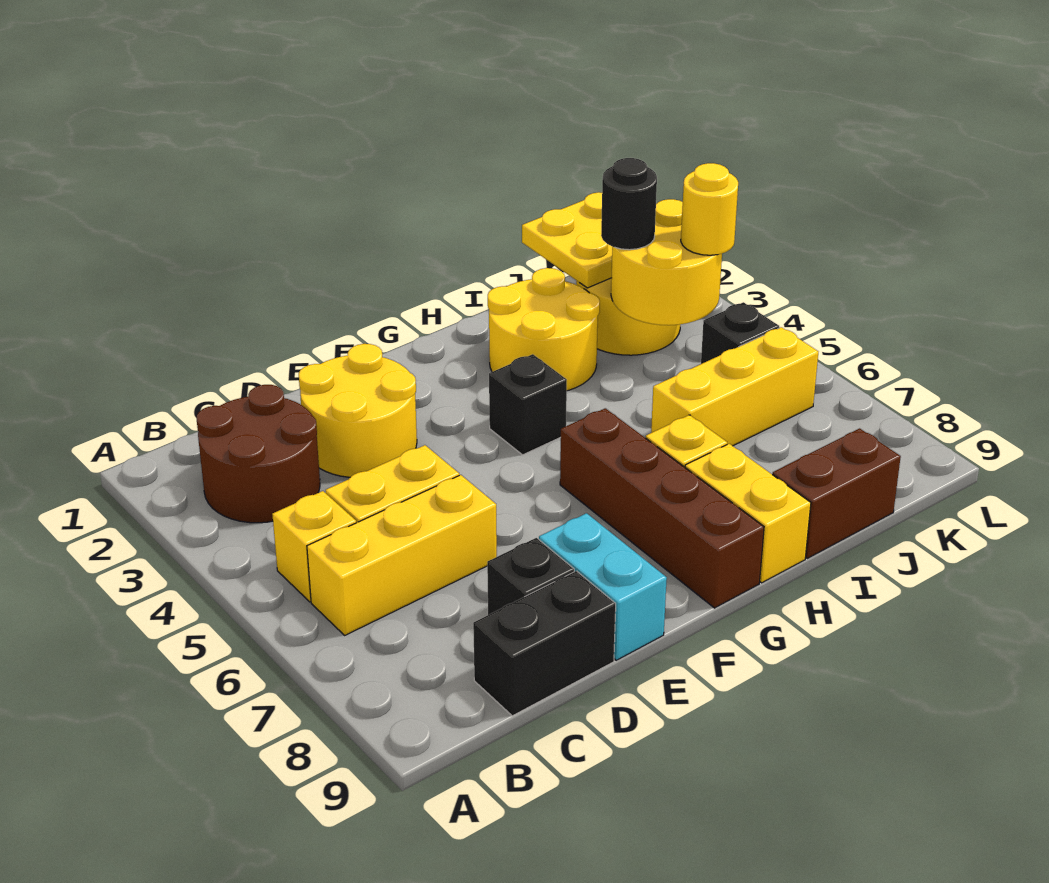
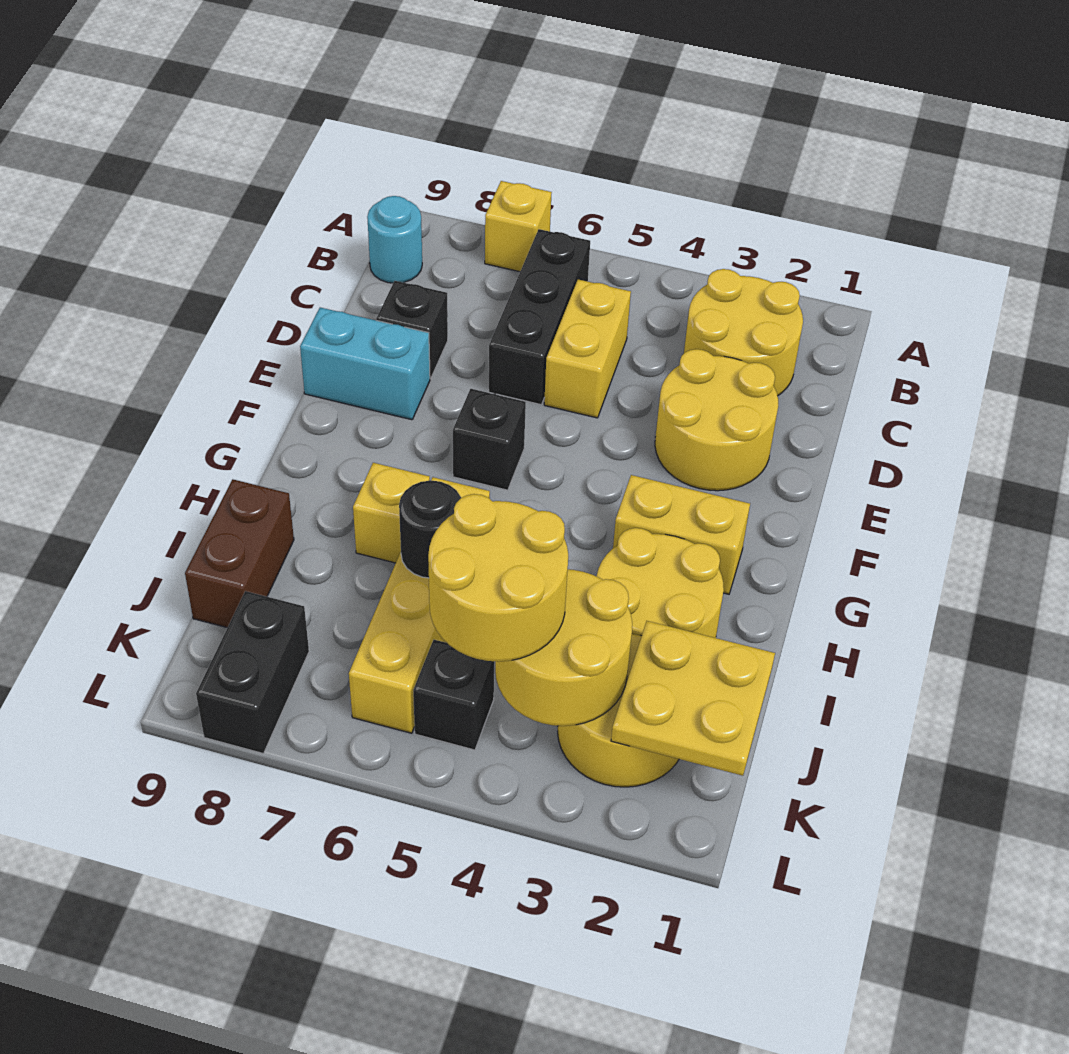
brown round brick B2:C3 level 1 -> yellow round brick B2:C3 level 1
yellow brick B5 level 1 -> yellow brick A7 level 1
yellow brick B6:D6 level 1 -> black brick B6:D6 level 1
none -> cyan round brick B9 level 1
black brick C9:D9 level 1 -> black brick K8:L8 level 1
black brick G4 level 1 -> black brick F6 level 1
brown brick G6:G9 level 1 -> none
yellow brick H8:H9 level 1 -> yellow brick G2:G3 level 1
yellow brick I6:K6 level 1 -> yellow brick H6:K6 level 1
black round brick J3 level 3 -> black round brick I6 level 2
yellow round brick K4 level 3 -> yellow round brick J4:K5 level 3

